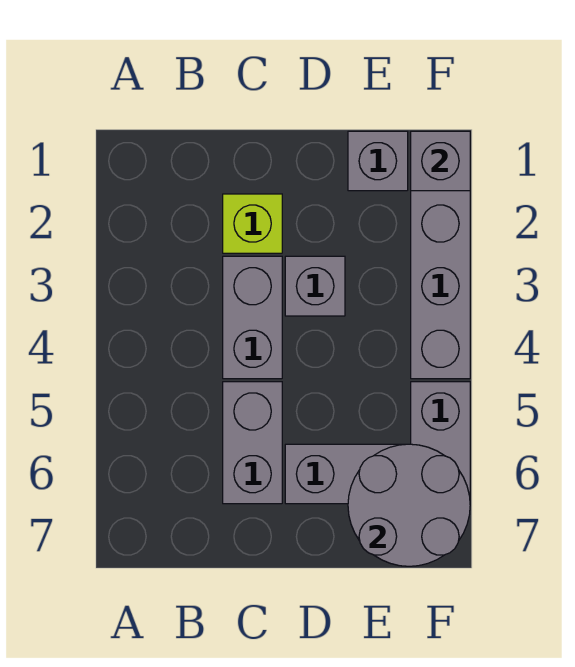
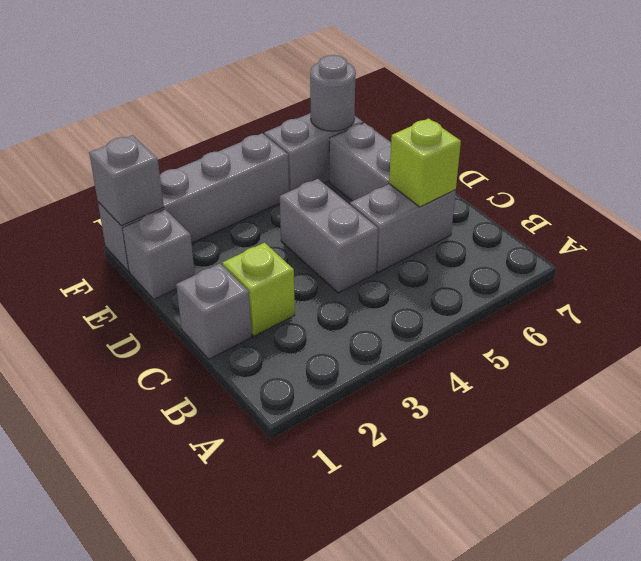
grey brick C3:C4 level 1 -> grey brick C4:D4 level 1
none -> lime brick C6 level 2
grey brick D3 level 1 -> grey brick C1 level 1
grey round brick E6:F7 level 2 -> grey round brick F6 level 2

